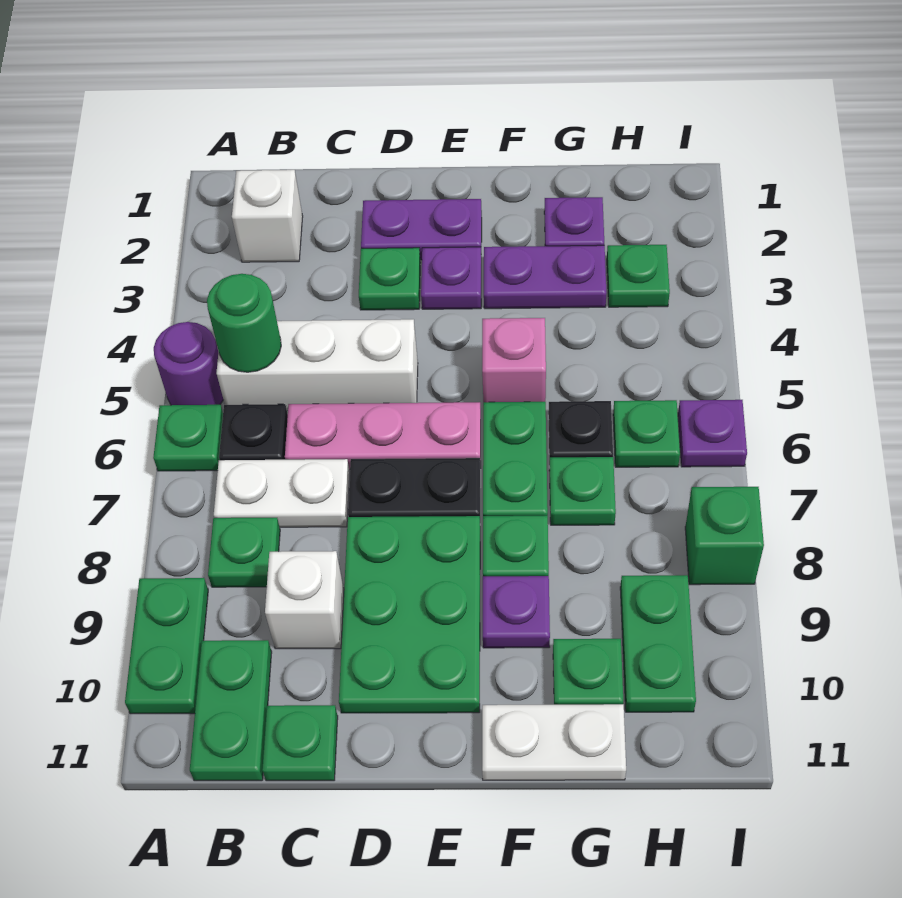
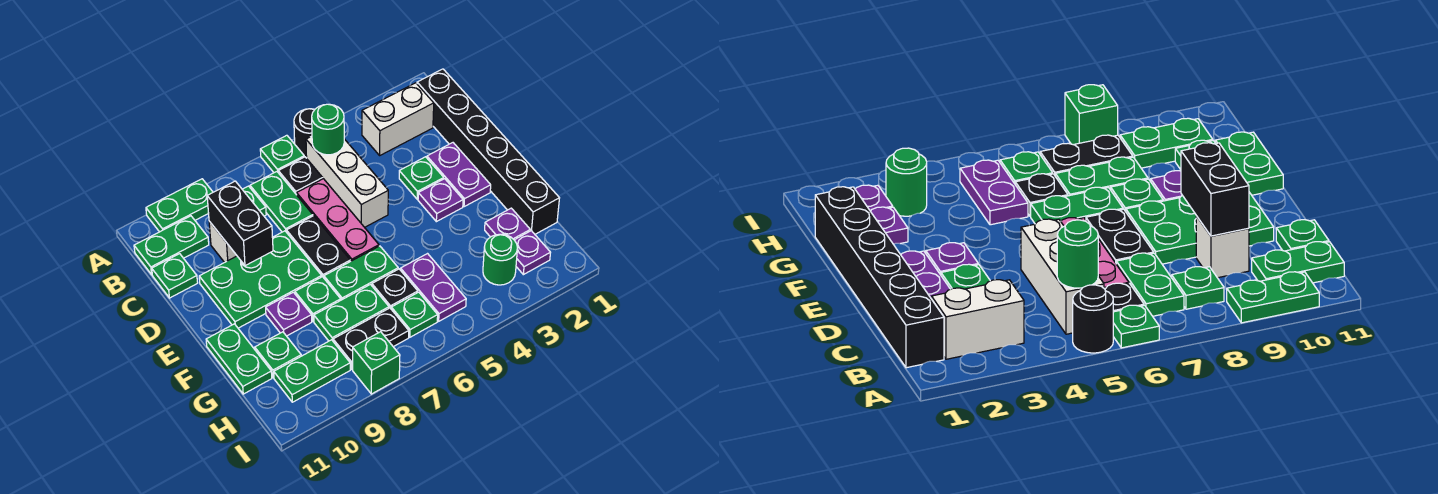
purple round brick A5 level 1 -> black round brick A5 level 1
none -> black brick B1:G1 level 1
white brick B2 level 1 -> white brick B2:B3 level 1
white plate B7:C7 level 1 -> green plate B7:C7 level 1
none -> black brick C9:D9 level 2
purple plate F3:G3 level 1 -> purple plate G5:H5 level 1
pink brick F5 level 1 -> none
white plate F11:G11 level 1 -> green plate F11:G11 level 1
green plate G7 level 1 -> green plate G7:G8 level 1
green plate H3 level 1 -> green round brick H3 level 1
none -> black plate H7:H8 level 1
purple plate I6 level 1 -> purple plate H2 level 1

